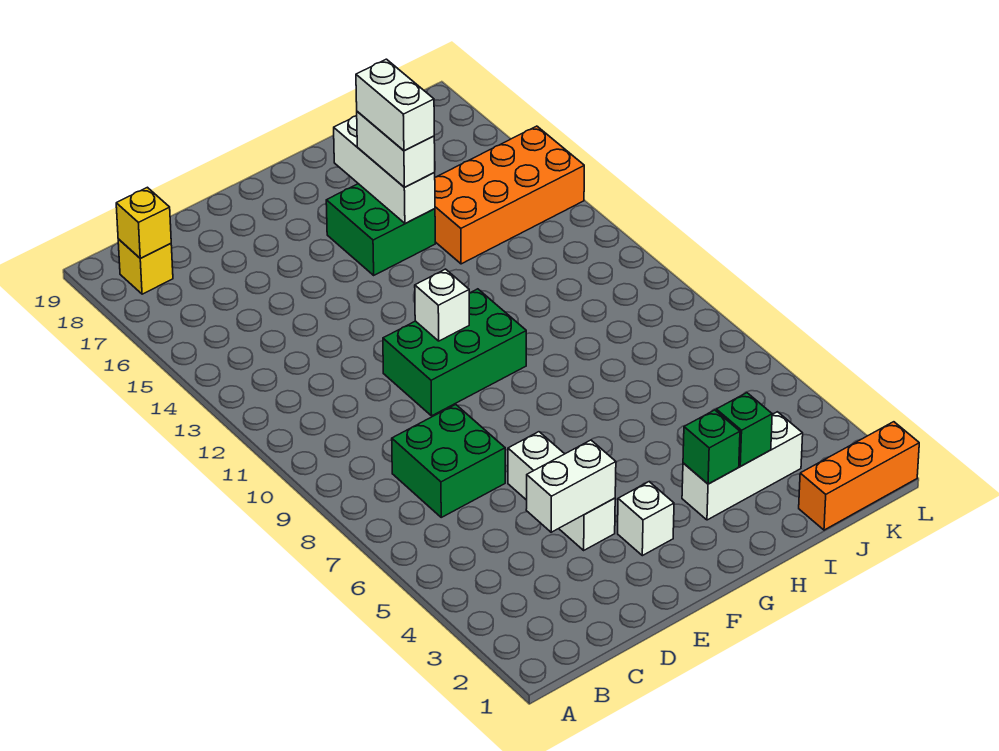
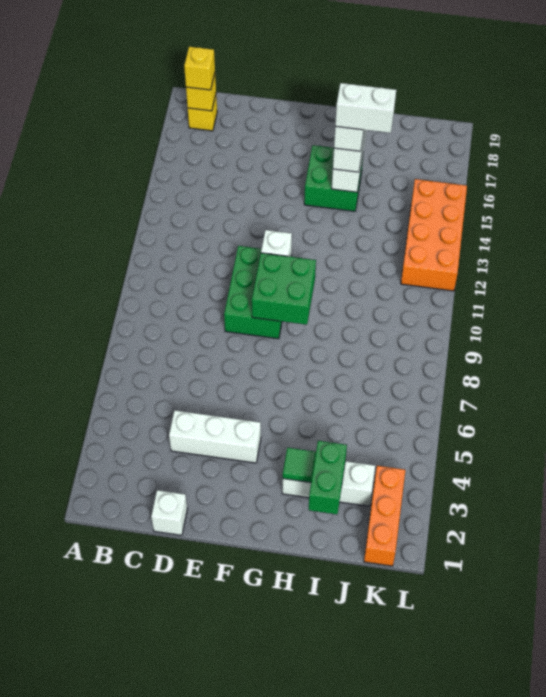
none -> yellow brick B18 level 3
green brick C7:D8 level 1 -> green brick F9:G10 level 2
white brick D4:E4 level 2 -> white brick H15:I15 level 5
white brick E4:E6 level 1 -> white brick D4:F4 level 1
green brick E10:G11 level 1 -> green brick E9:F11 level 1
white brick F3 level 1 -> white brick D1 level 1
green brick H3 level 2 -> green tile H3 level 2
green brick I3 level 2 -> green brick I2:I3 level 2
orange brick I14:L15 level 1 -> orange brick K12:L15 level 1
orange brick J1:L1 level 1 -> orange brick K1:K3 level 1

